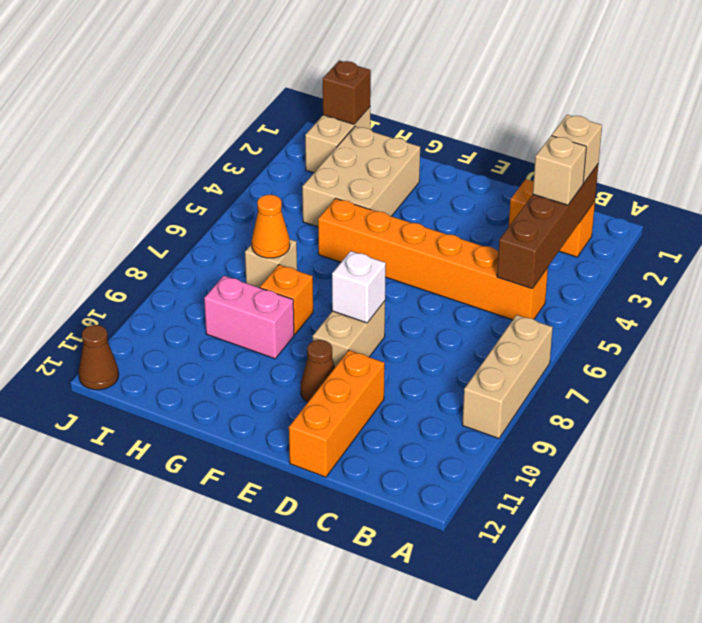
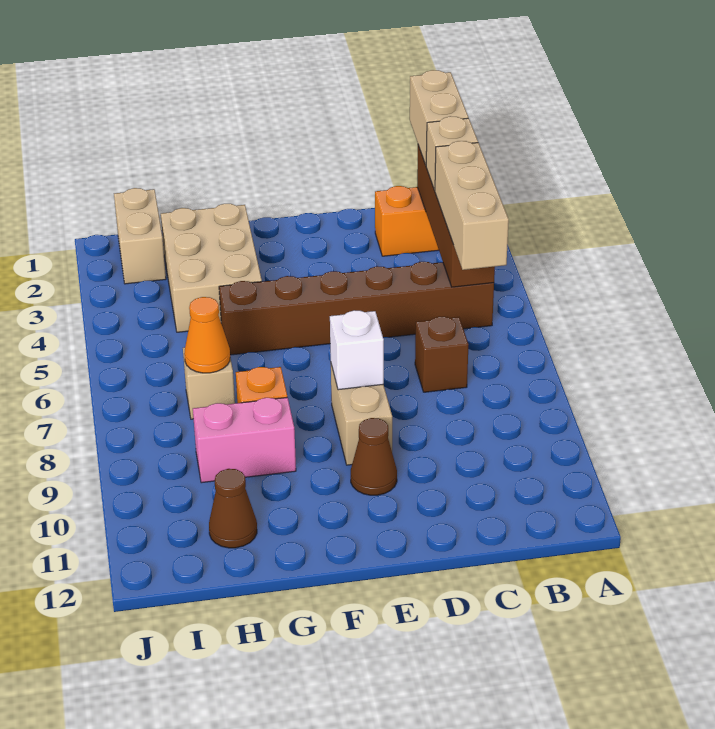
tan brick A7:A9 level 1 -> tan brick B4:B6 level 3
tan brick B2 level 3 -> tan brick B1:B2 level 3
orange brick B5:G5 level 1 -> brown brick B5:G5 level 1
orange brick D10:D12 level 1 -> none
brown brick I1 level 2 -> brown brick C7 level 1
brown cone J12 level 1 -> brown cone H11 level 1

